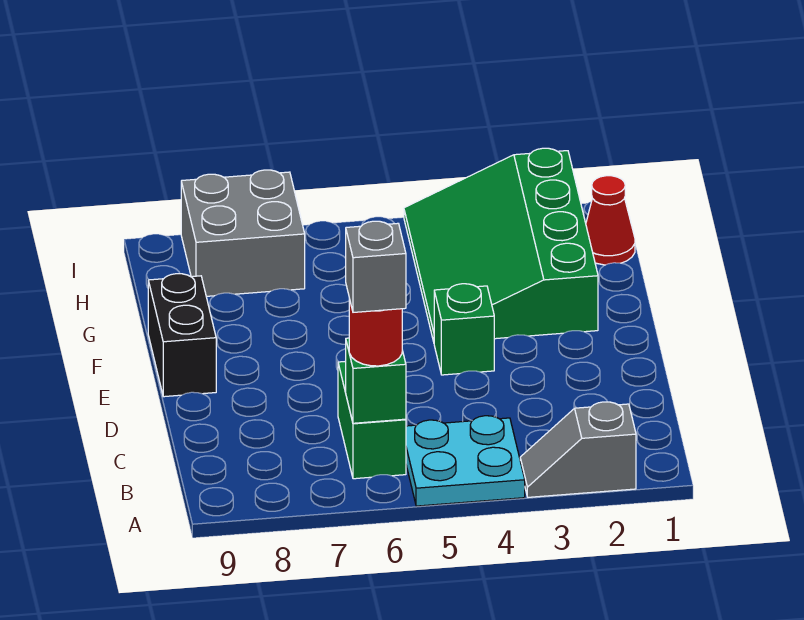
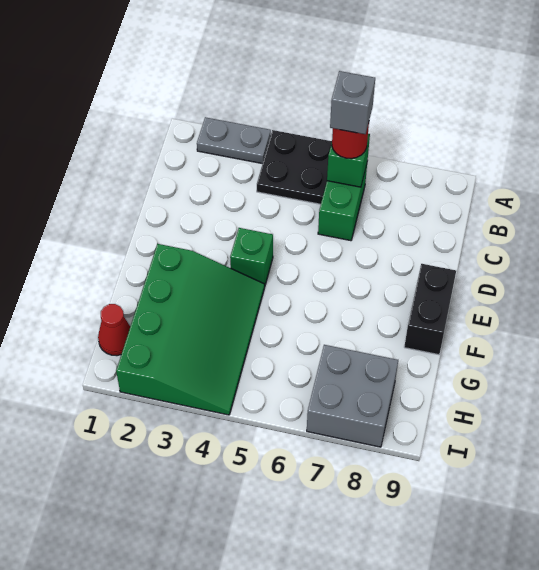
grey slope A2:A3 level 1 top 2 -> grey plate A2:A3 level 1
cyan plate A4:B5 level 1 -> black plate A4:B5 level 1

